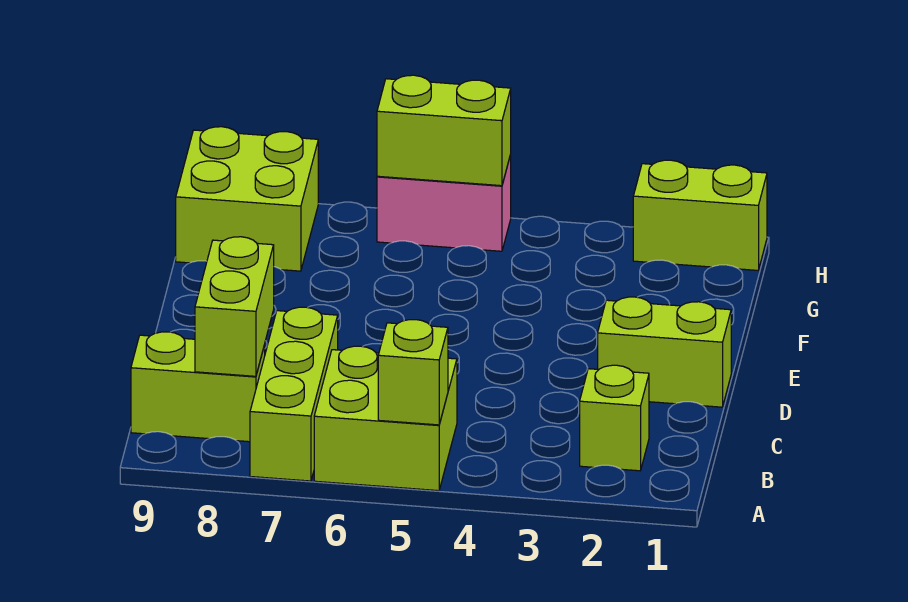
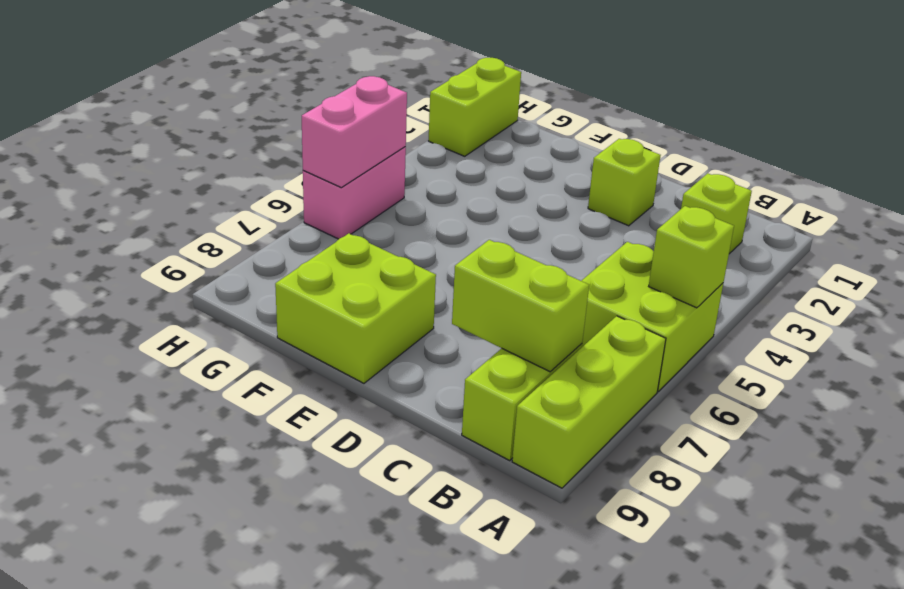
lime brick A7:C7 level 1 -> lime brick A7:A9 level 1
lime brick D1:D2 level 1 -> lime brick D2 level 1
lime brick G8:H9 level 1 -> lime brick E8:F9 level 1
lime brick H5:H6 level 2 -> pink brick H5:H6 level 2

